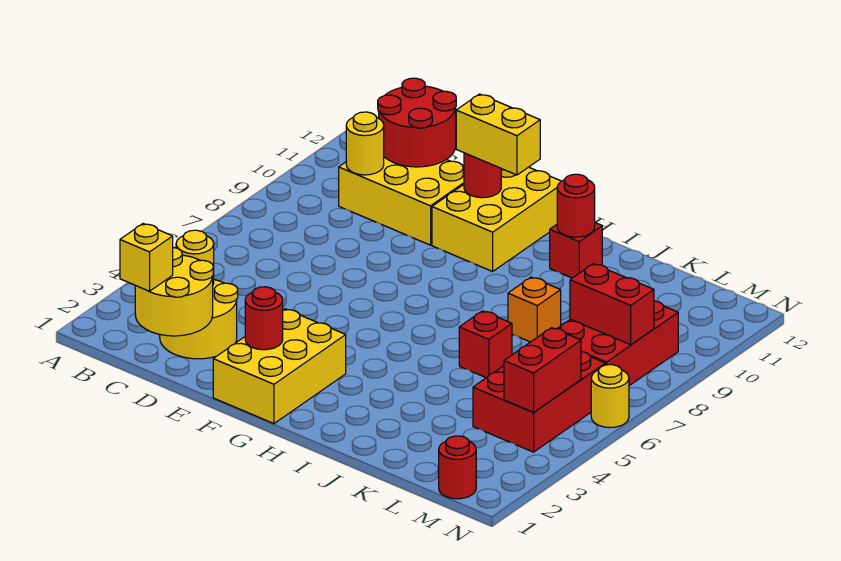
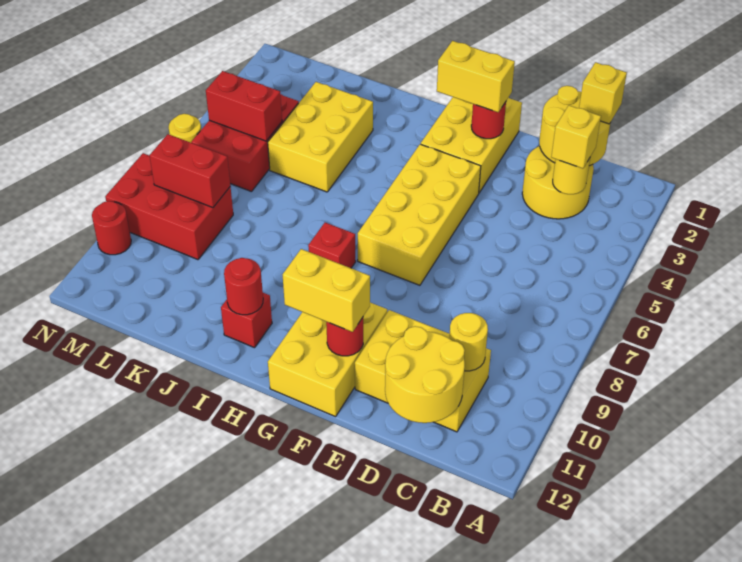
none -> yellow brick C3 level 3
red round brick C11:D12 level 2 -> yellow round brick C11:D12 level 2
none -> yellow brick F2:G2 level 3
none -> yellow brick F4:G7 level 1
none -> yellow brick J3:K5 level 1
red brick J6 level 1 -> red brick H8 level 1
orange brick J8 level 1 -> none
red brick L7:M9 level 1 -> red brick L8:N9 level 1
red round brick M1 level 1 -> red round brick N10 level 1
red brick M4:M5 level 2 -> red brick L5:M5 level 2

